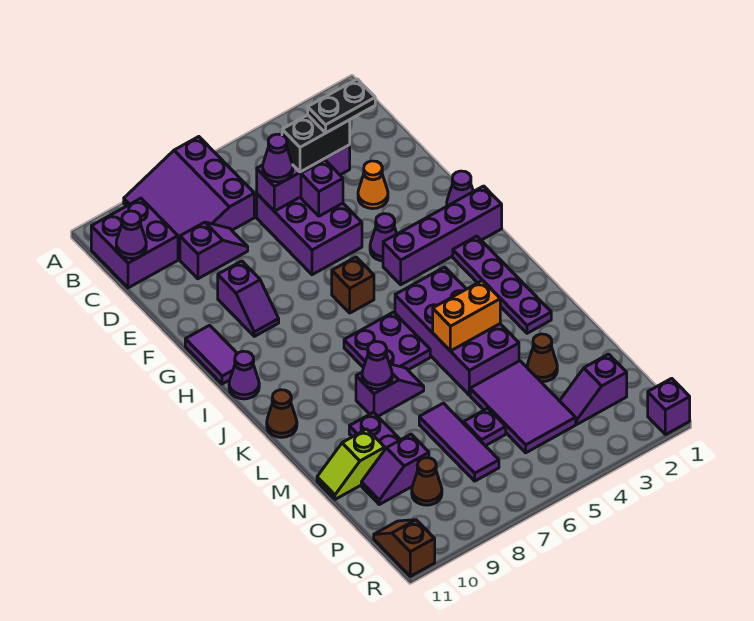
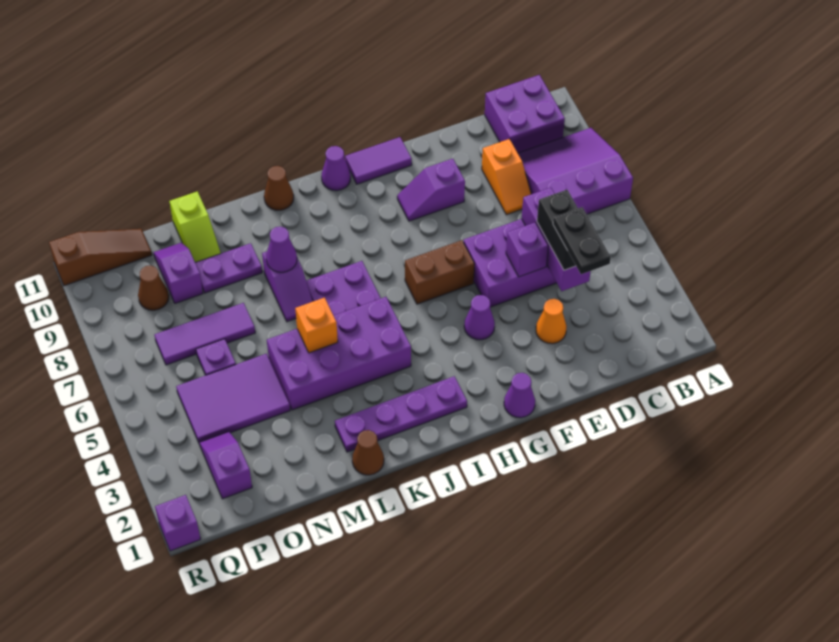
purple cone C11 level 2 -> none
purple cone D6 level 3 -> none
purple slope D8:D9 level 1 top 9 -> orange slope D8:D9 level 1 top 9
purple brick H1:H4 level 1 -> none
brown brick H6 level 1 -> brown brick G6:H6 level 1
orange brick L4:L5 level 2 -> orange brick L5 level 2
brown cone N3 level 1 -> brown cone L1 level 1
lime slope N10:N11 level 1 top 10 -> lime slope N10:N11 level 1 top 11
brown slope Q11:R11 level 1 top R -> brown slope P11:R11 level 1 top R

